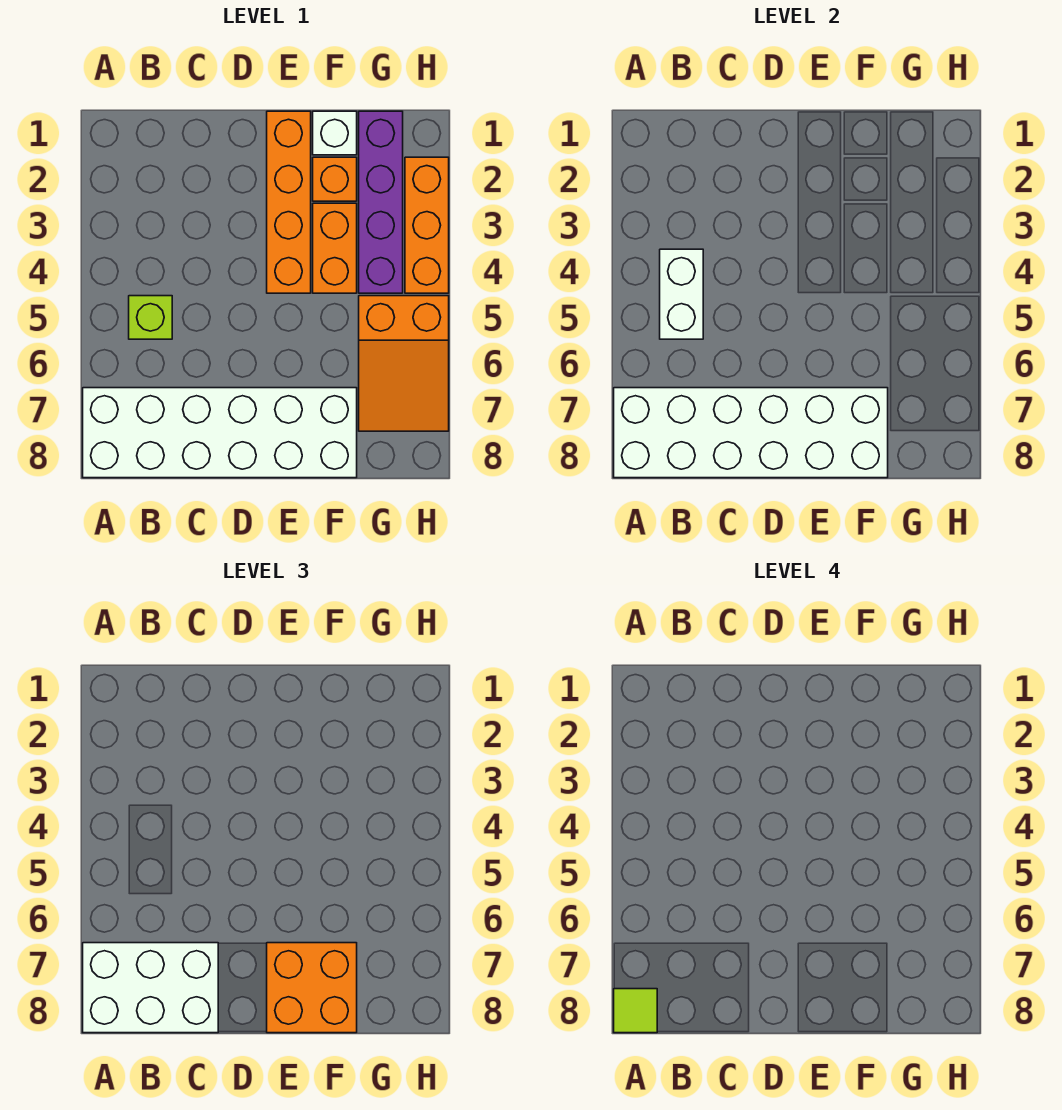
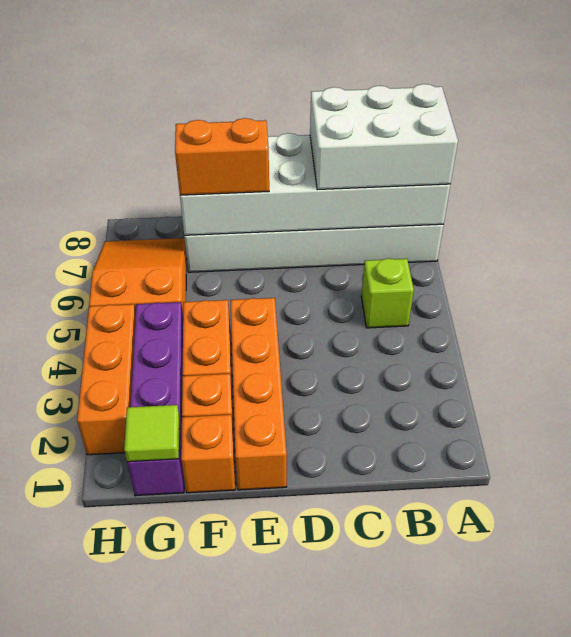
lime tile A8 level 4 -> lime tile G1 level 2
white brick B4:B5 level 2 -> none
orange brick E7:F8 level 3 -> orange brick E7:F7 level 3
white brick F1 level 1 -> orange brick F1 level 1

